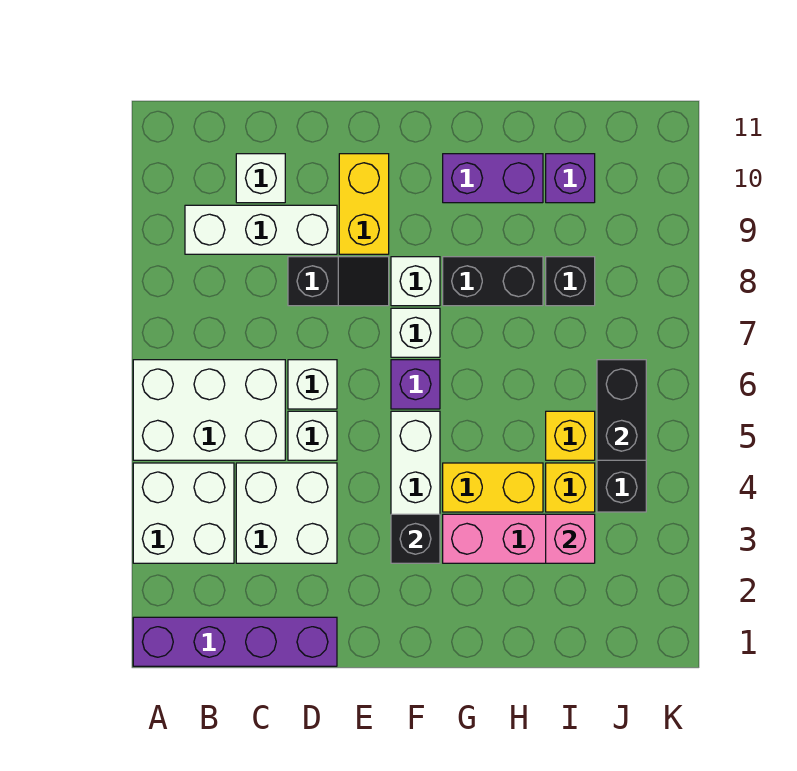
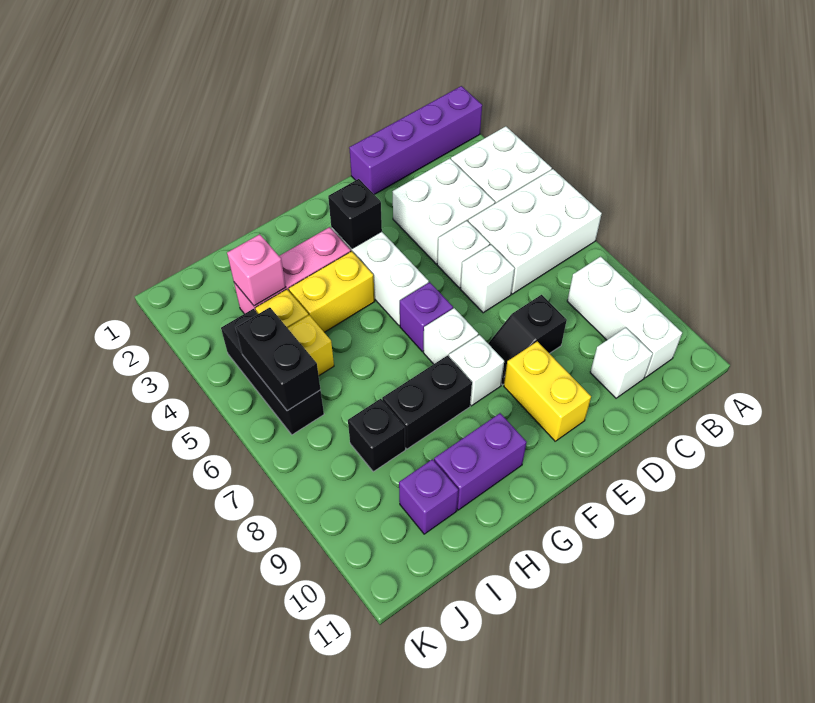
white brick B9:D9 level 1 -> white brick B8:B10 level 1

